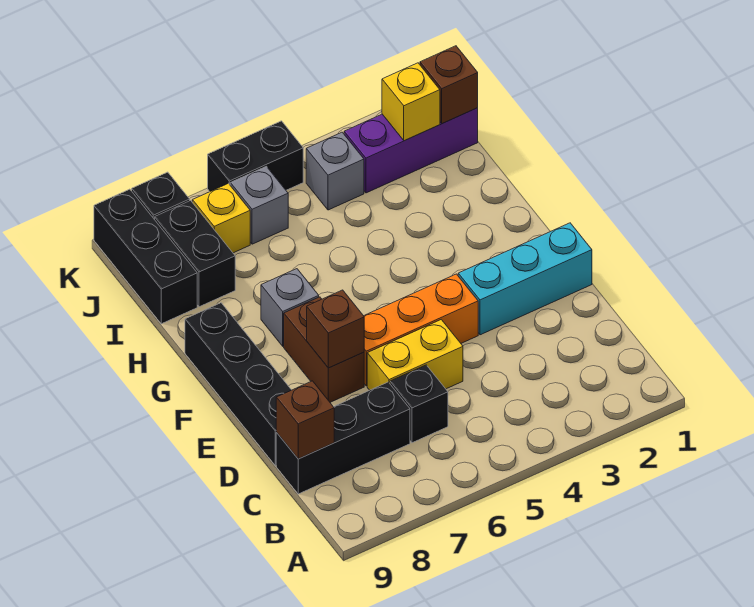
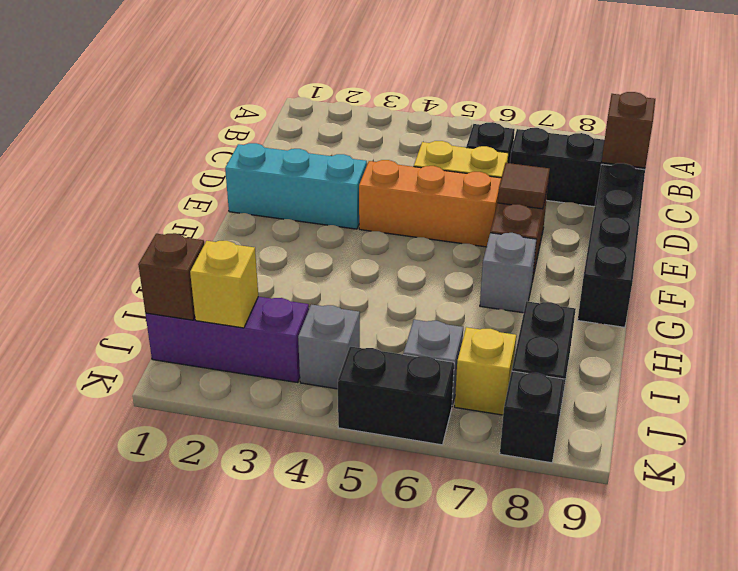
brown brick E7 level 2 -> brown tile E7 level 2
black brick I9:K9 level 1 -> none

